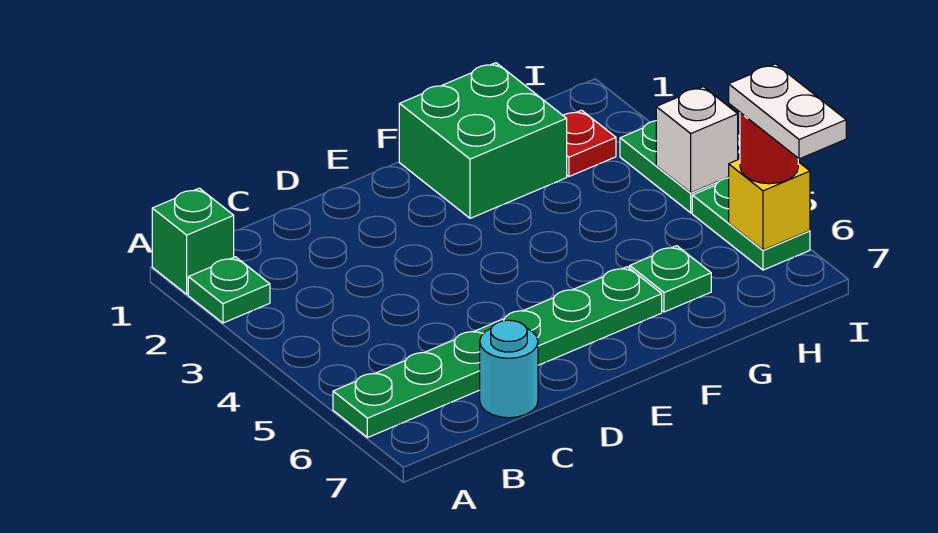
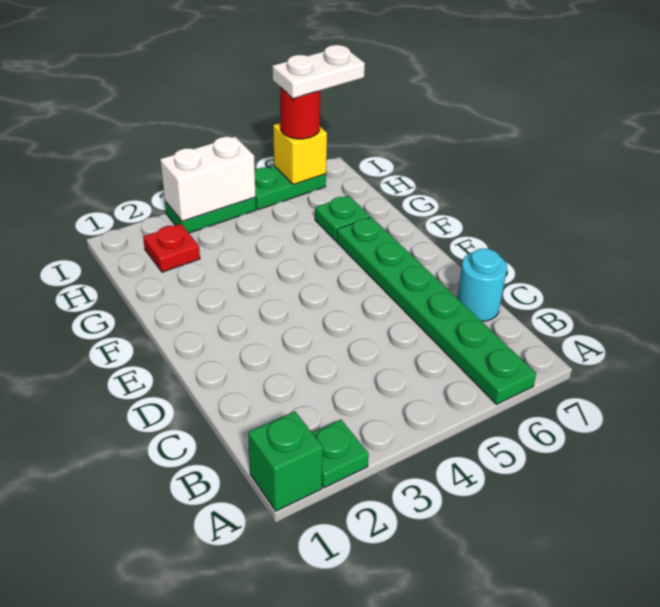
green brick F1:G2 level 1 -> none
white brick I4 level 2 -> white brick I3:I4 level 2

